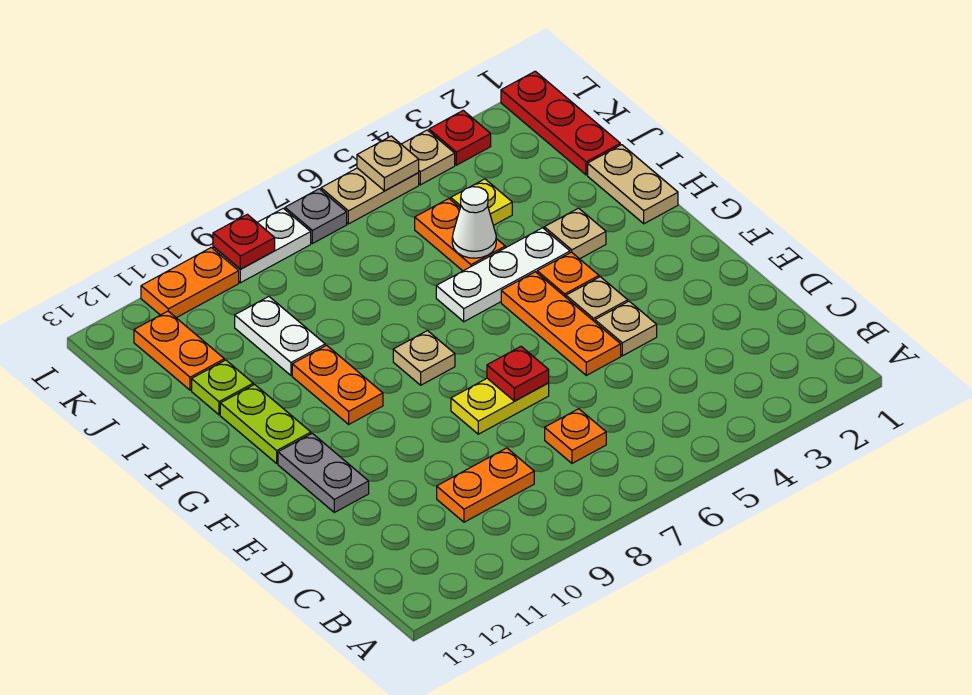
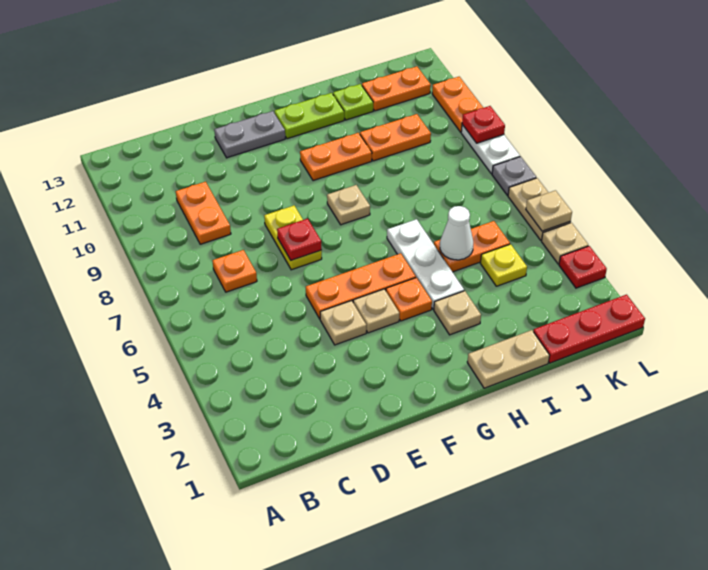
white plate I10:J10 level 1 -> orange plate I10:J10 level 1

